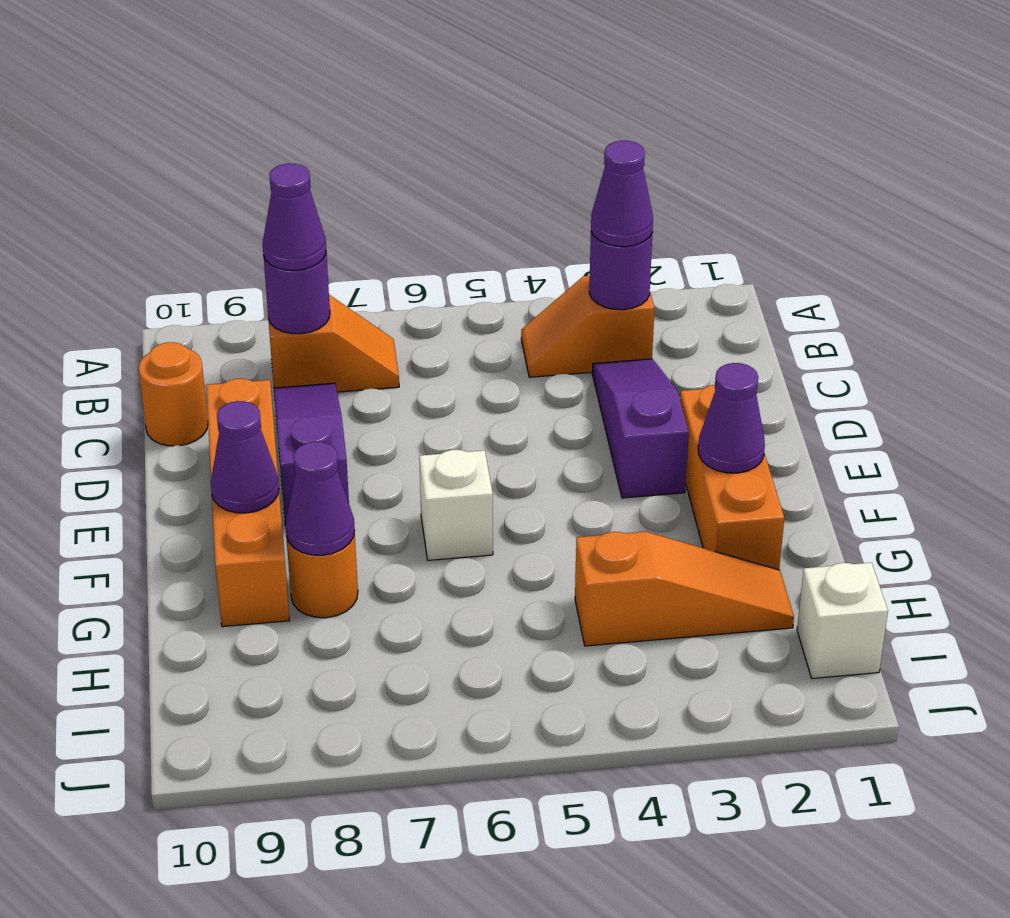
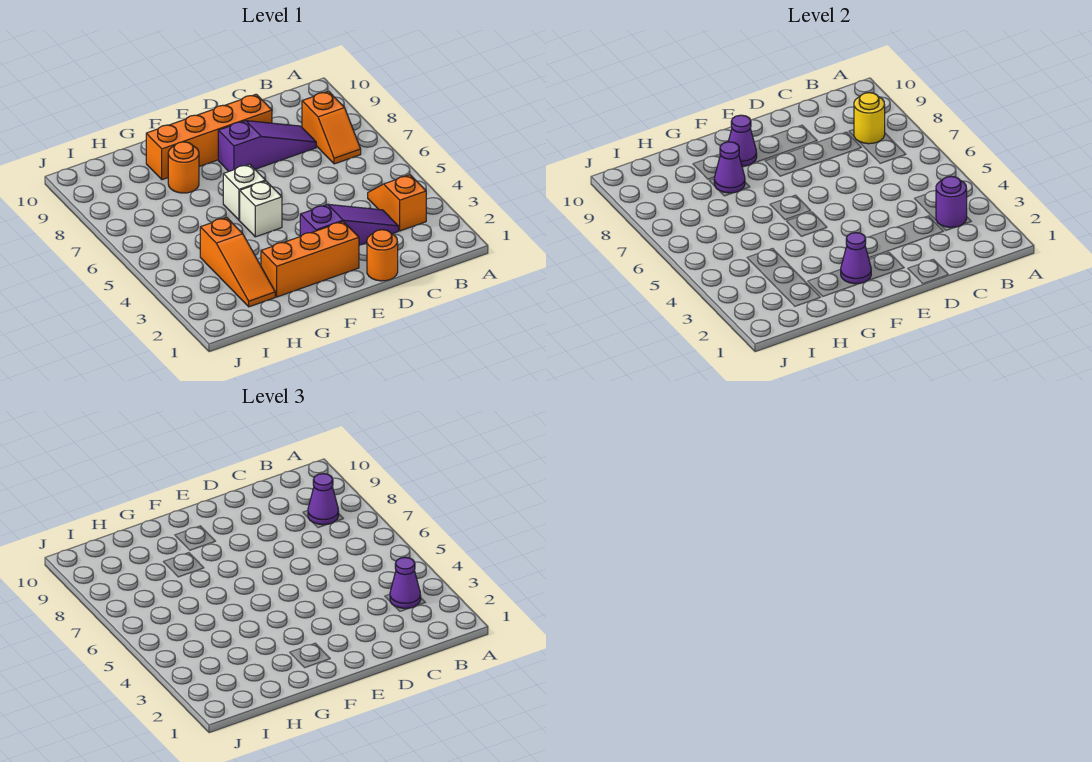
purple round brick B8 level 2 -> yellow round brick B8 level 2
orange round brick C10 level 1 -> orange round brick D1 level 1
white brick I1 level 1 -> white brick F5 level 1

